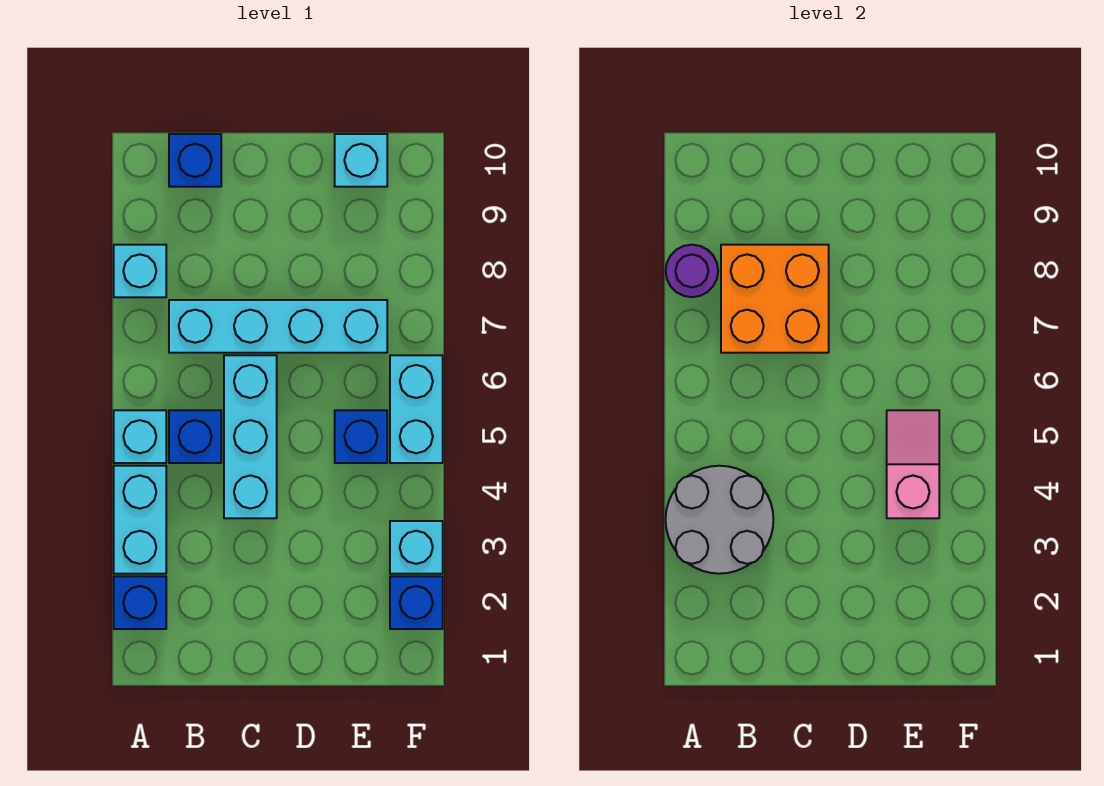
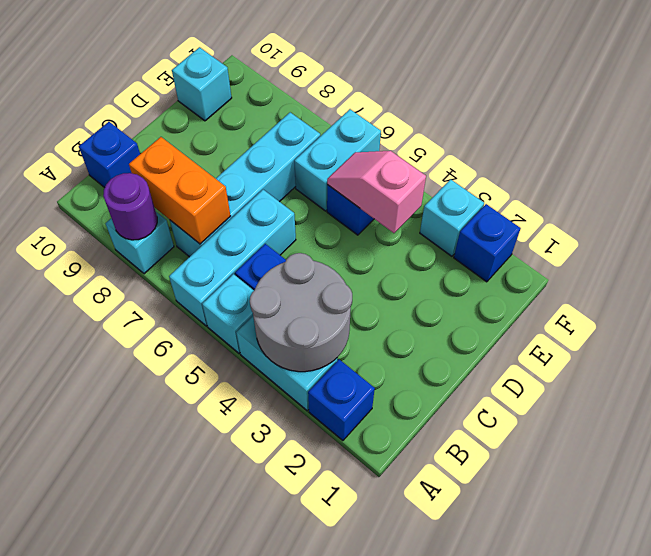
orange brick B7:C8 level 2 -> orange brick B7:B8 level 2
cyan brick C4:C6 level 1 -> cyan brick A6:C6 level 1
cyan brick F5:F6 level 1 -> cyan brick E6:F6 level 1

